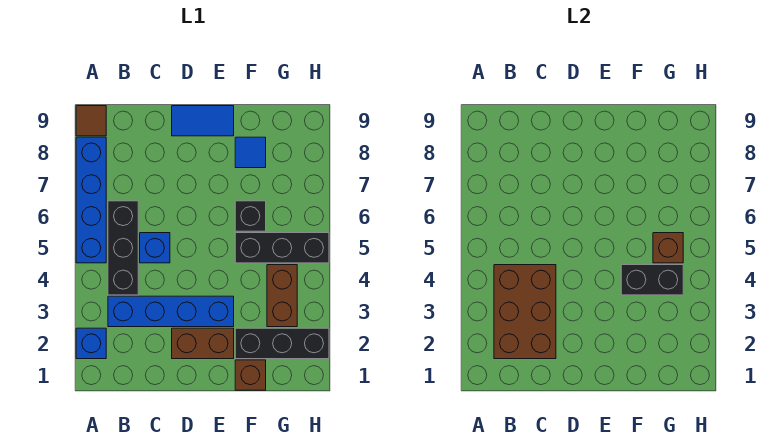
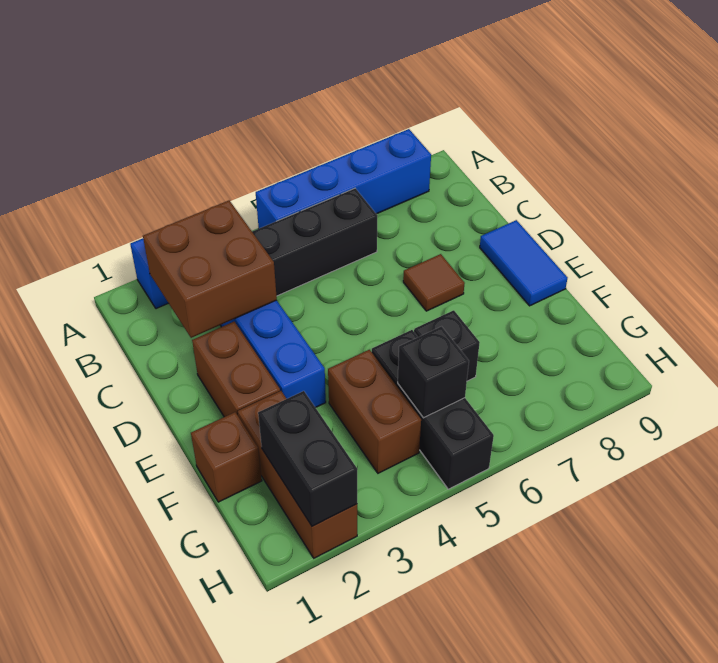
brown tile A9 level 1 -> brown tile D7 level 1
brown brick B2:C4 level 2 -> brown brick B2:C3 level 2
blue brick C5 level 1 -> none
black brick F2:H2 level 1 -> brown brick F2:H2 level 1
black brick F4:G4 level 2 -> black brick G2:H2 level 2
blue tile F8 level 1 -> none
brown brick G3:G4 level 1 -> brown brick F4:G4 level 1
brown brick G5 level 2 -> black brick G5 level 2

